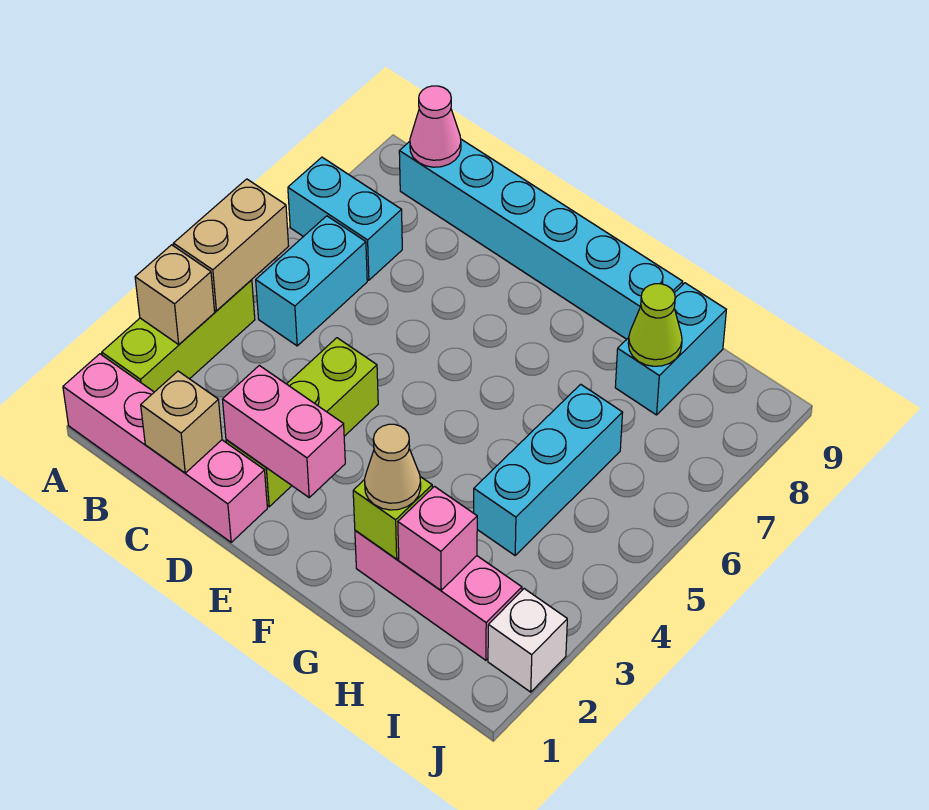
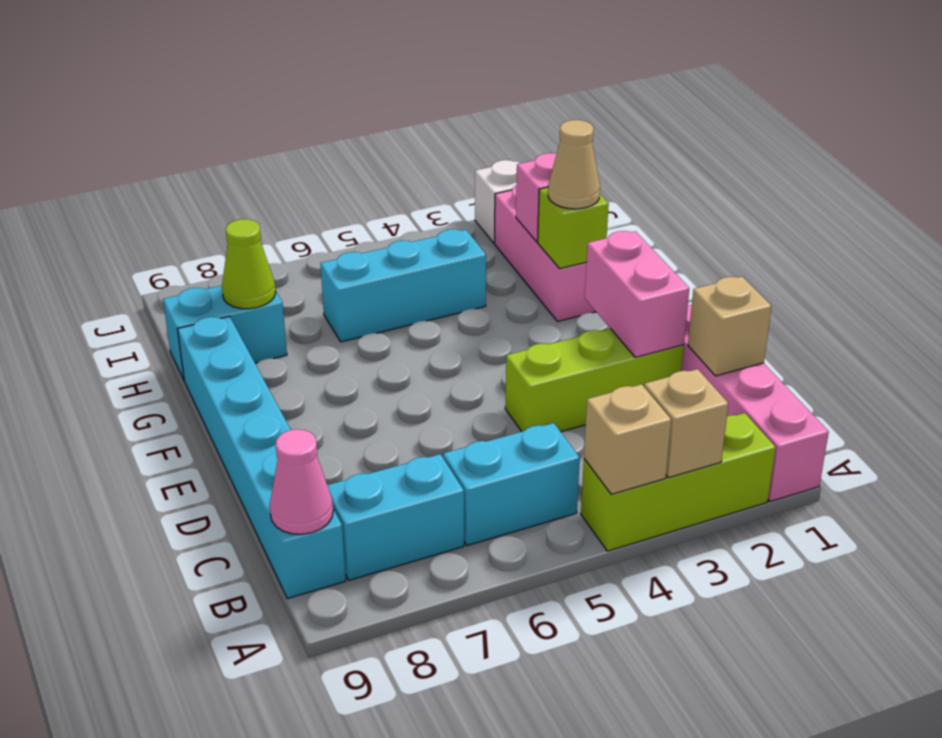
tan brick A4:A5 level 2 -> tan brick A4 level 2
cyan brick A7:B7 level 1 -> cyan brick B7:B8 level 1

